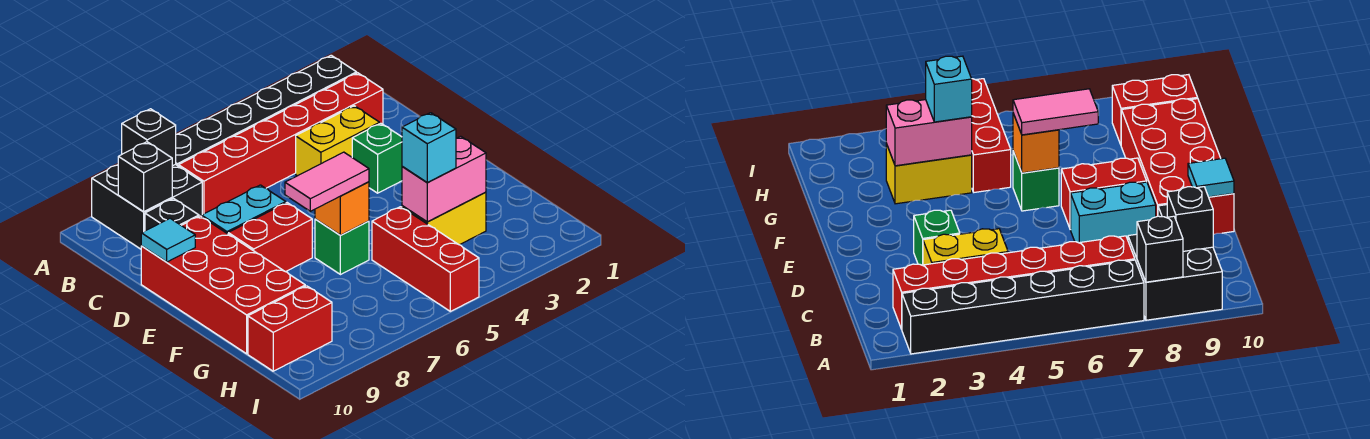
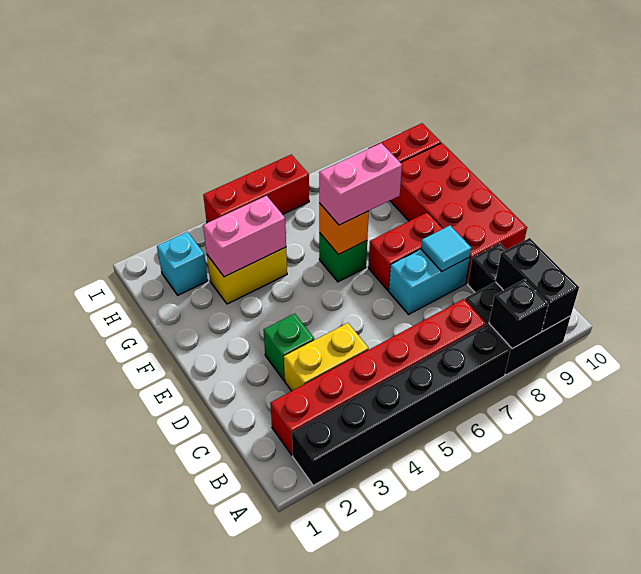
black brick B9 level 2 -> black brick A9:B9 level 2
cyan tile D10 level 2 -> cyan tile D8 level 2
pink tile F6:F7 level 3 -> pink brick F6:F7 level 3
cyan brick G4 level 3 -> cyan brick H2 level 1
red brick G5:I5 level 1 -> red brick I4:I6 level 1

